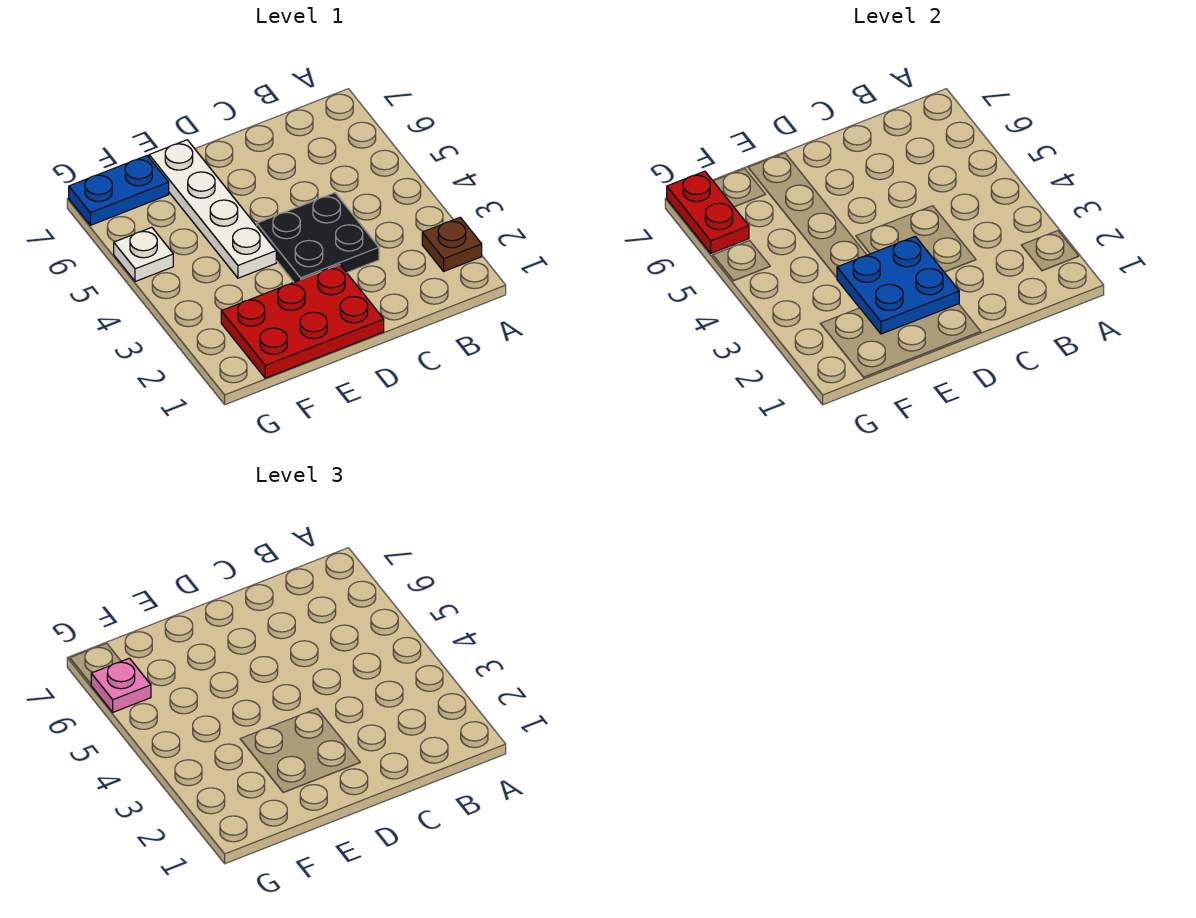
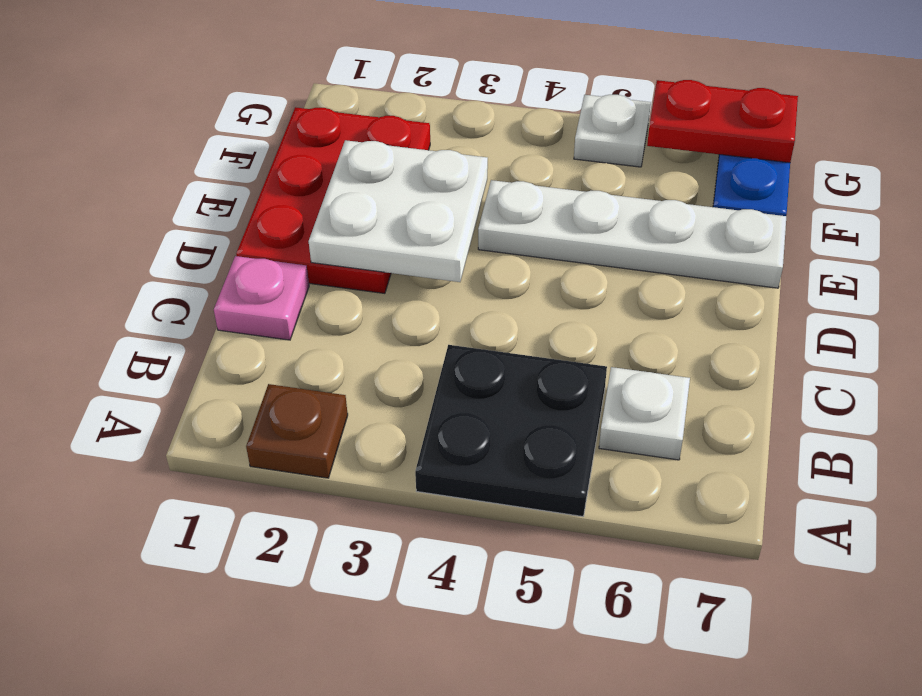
none -> white plate B6 level 1
black plate C3:D4 level 1 -> black plate A4:B5 level 1
blue plate D2:E3 level 2 -> white plate D2:E3 level 2
pink plate G6 level 3 -> pink plate C1 level 1

